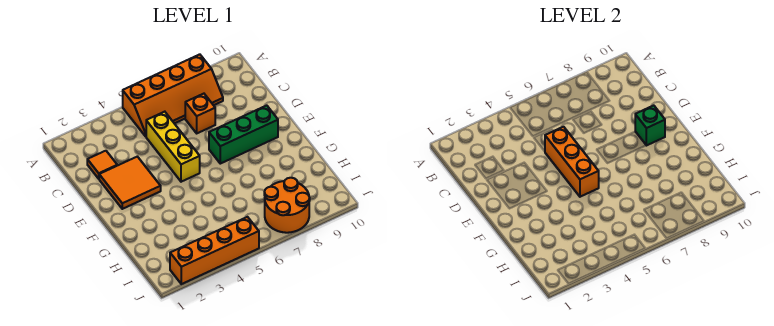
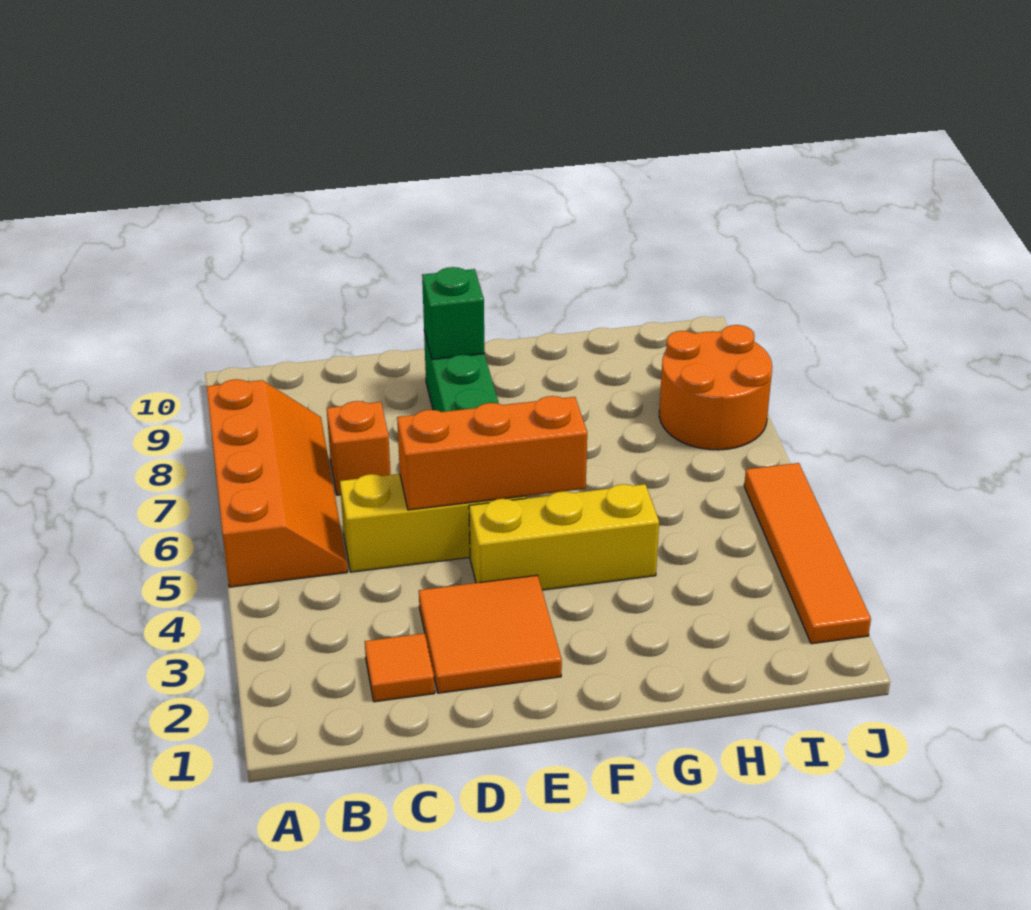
none -> yellow brick E4:G4 level 1
orange brick J2:J5 level 1 -> orange tile J2:J5 level 1

